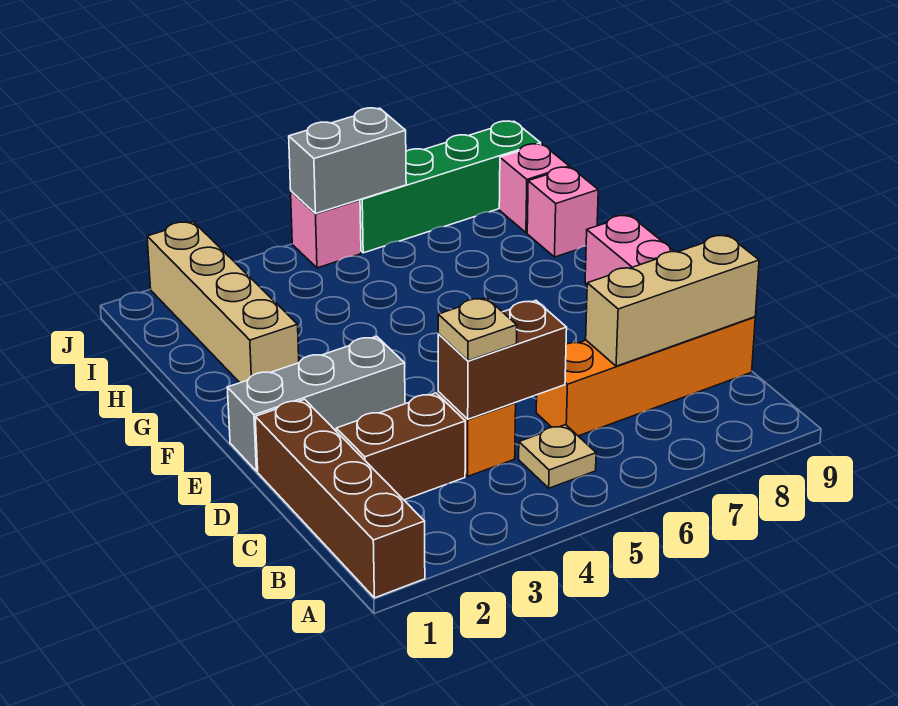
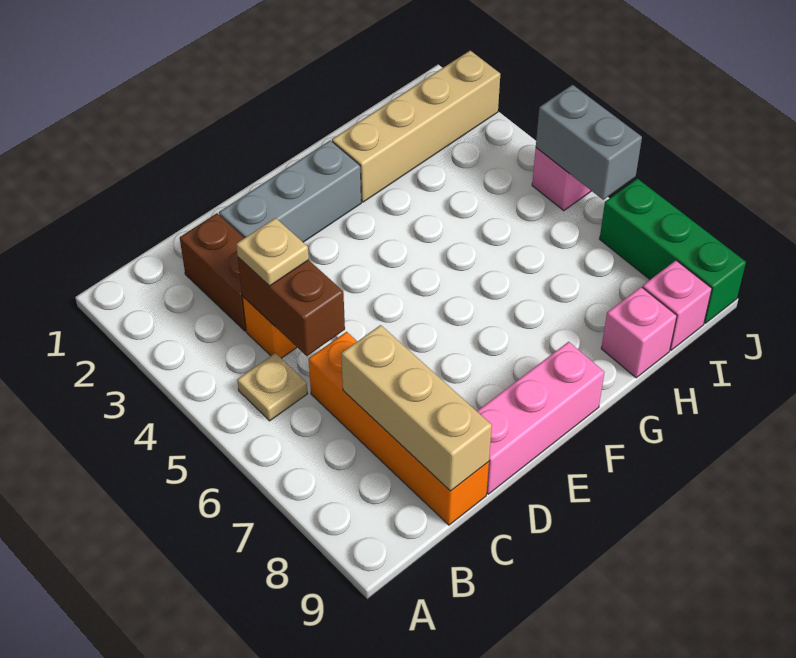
brown brick A1:D1 level 1 -> none
grey brick E1:E3 level 1 -> grey brick D2:F2 level 1
green brick J6:J9 level 1 -> green brick J7:J9 level 1

